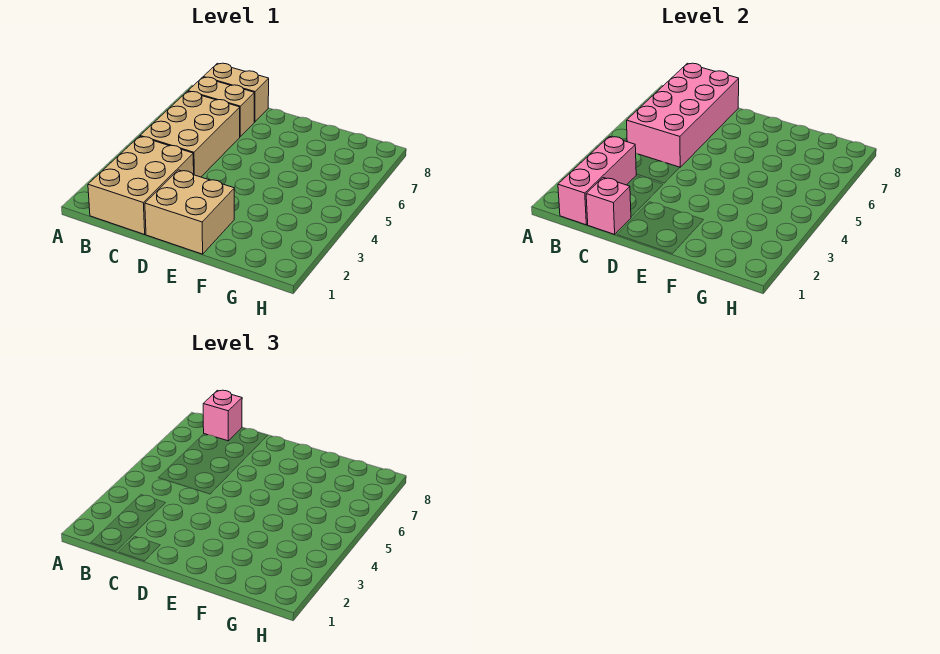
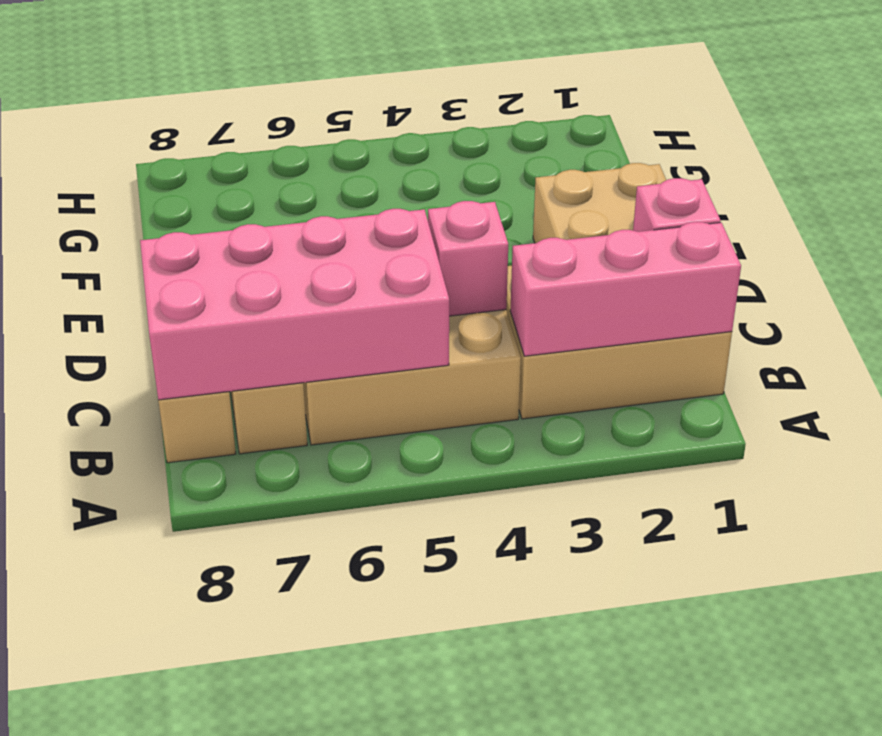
pink brick B8 level 3 -> pink brick C4 level 2

